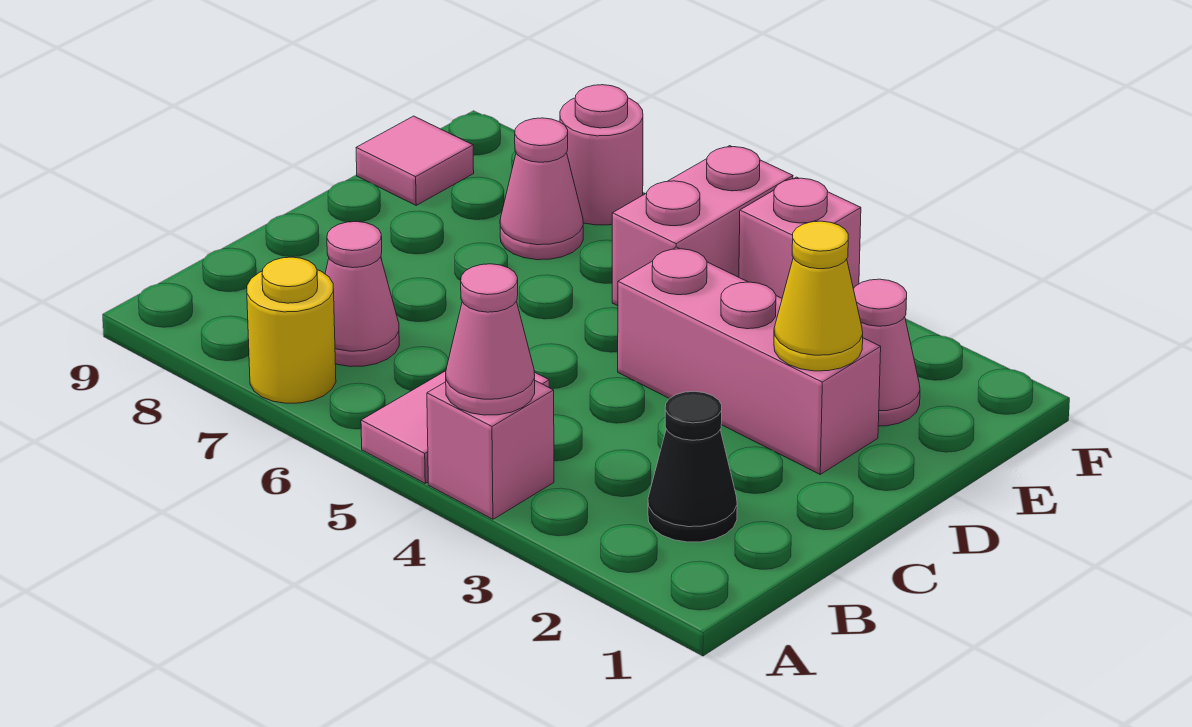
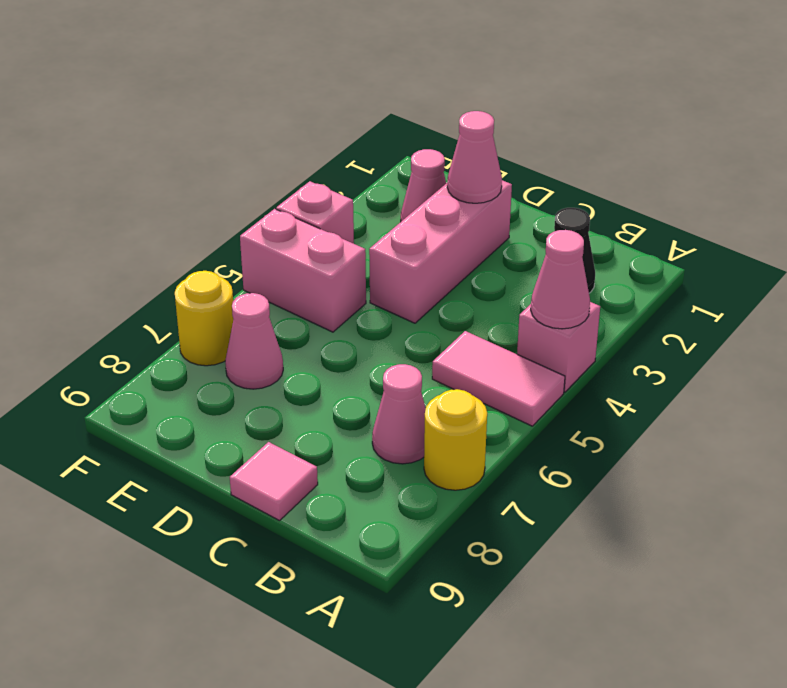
yellow cone D2 level 2 -> pink cone D2 level 2
pink tile E9 level 1 -> pink tile C9 level 1
pink round brick F7 level 1 -> yellow round brick F7 level 1

